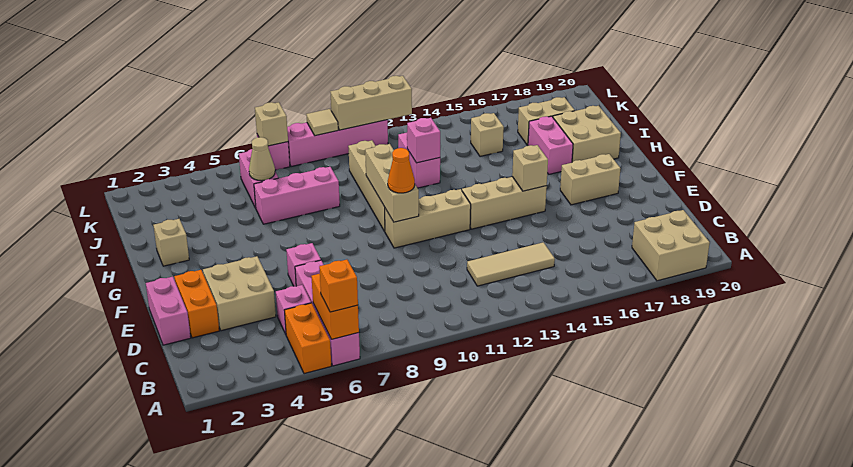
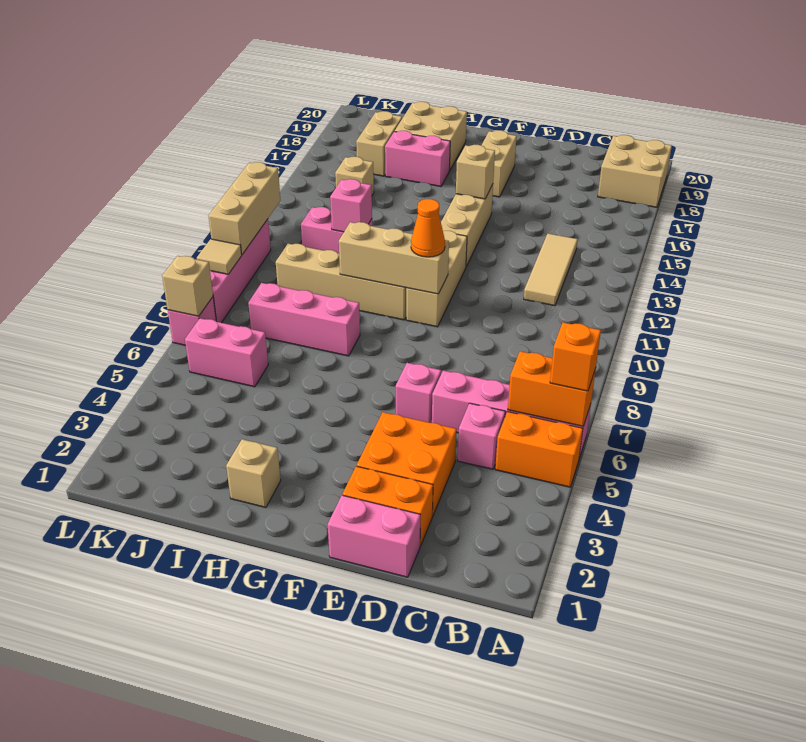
tan brick D3:E4 level 1 -> orange brick D3:E4 level 1
pink brick I6:I8 level 1 -> pink brick H8:J8 level 1
tan cone J6 level 2 -> none

